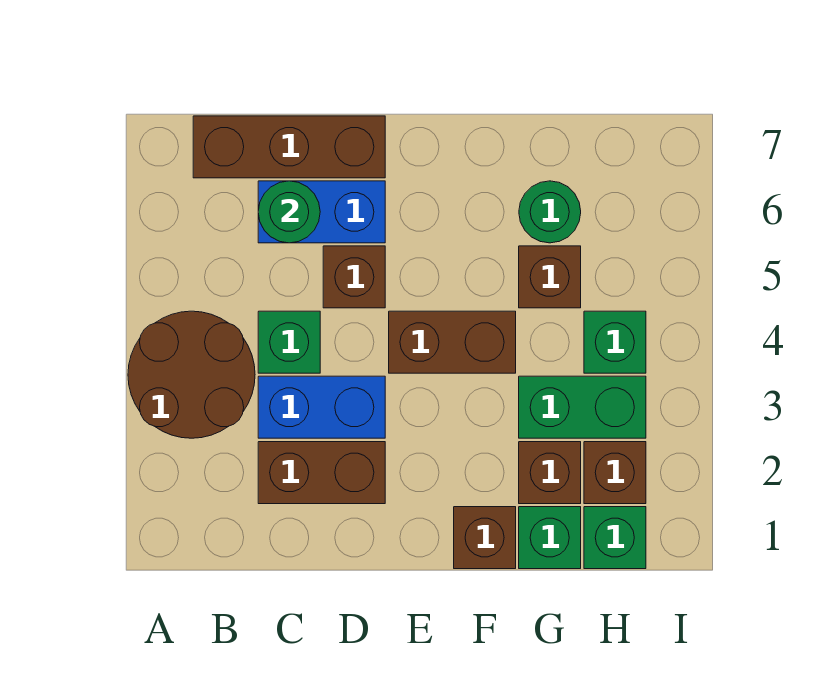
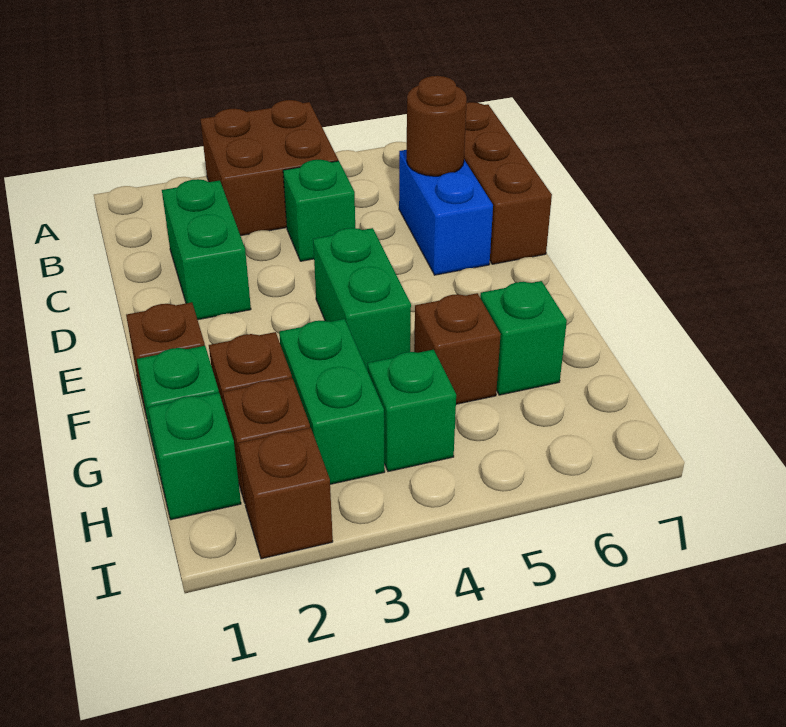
brown round brick A3:B4 level 1 -> brown brick A3:B4 level 1
brown brick C2:D2 level 1 -> green brick C2:D2 level 1
blue brick C3:D3 level 1 -> none
green round brick C6 level 2 -> brown round brick C6 level 2
brown brick D5 level 1 -> brown brick I2 level 1
brown brick E4:F4 level 1 -> green brick E4:F4 level 1
green round brick G6 level 1 -> green brick G6 level 1

